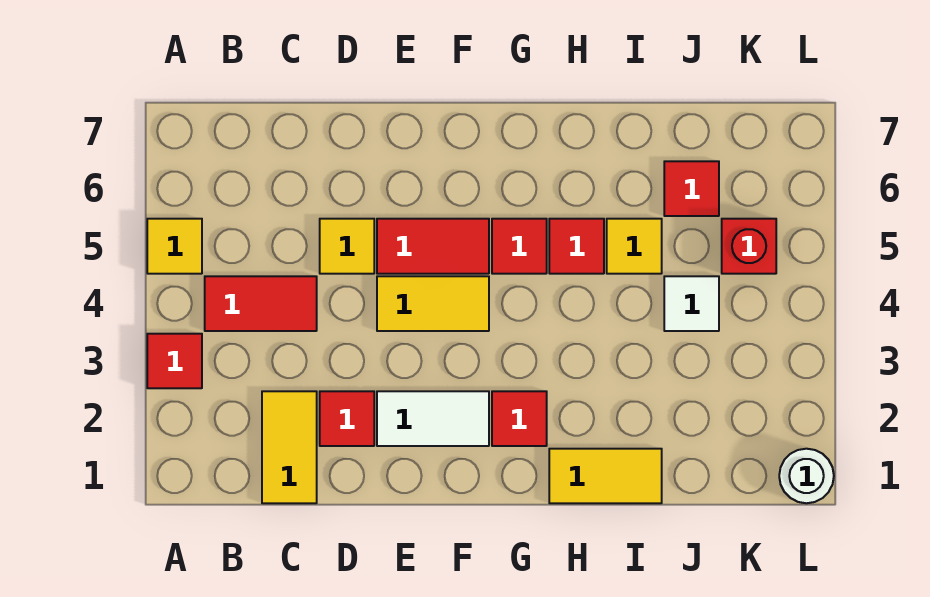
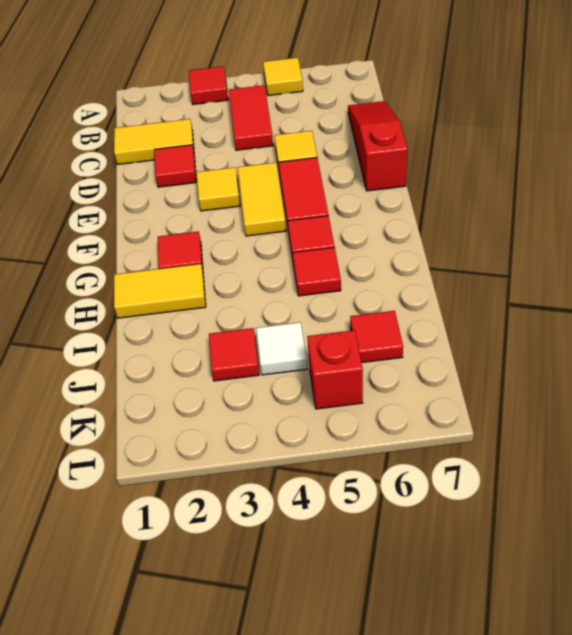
none -> red slope C7:E7 level 1 top E
white tile E2:F2 level 1 -> none
yellow tile H1:I1 level 1 -> yellow tile H1:H2 level 1
yellow tile I5 level 1 -> yellow tile E3 level 1
none -> red tile J3 level 1
white round brick L1 level 1 -> none

